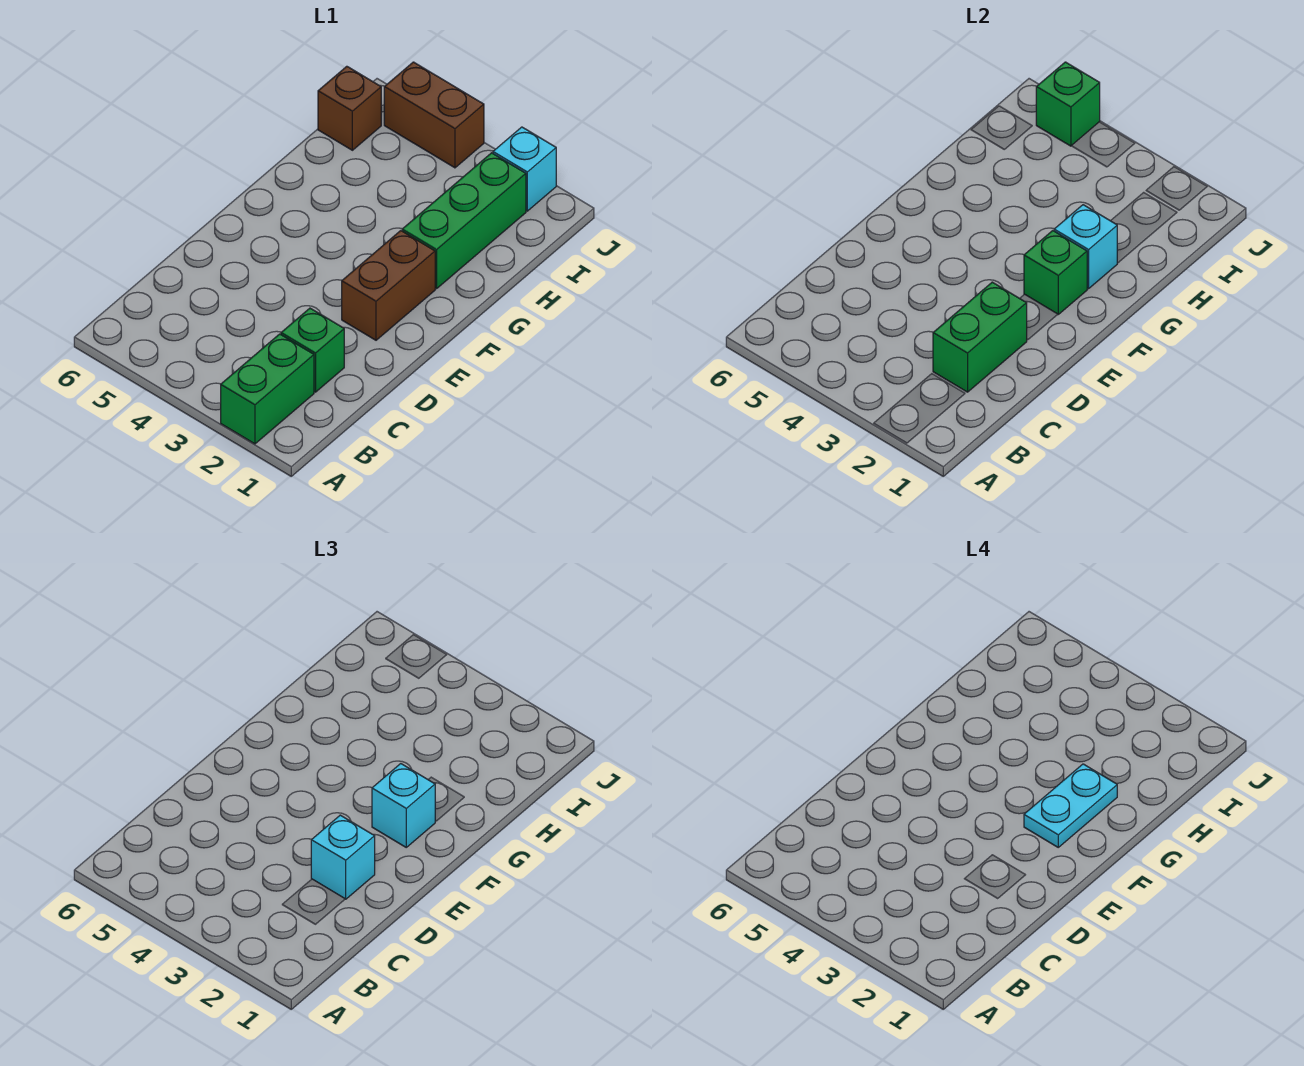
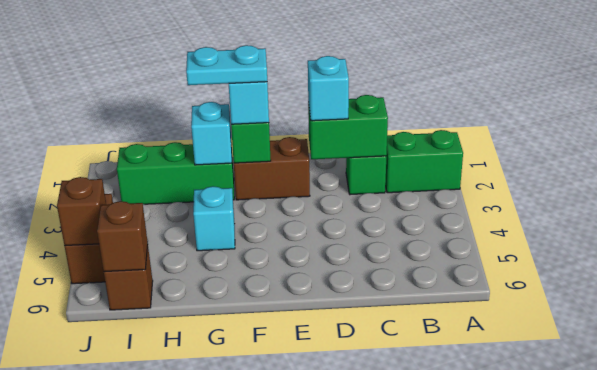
none -> brown brick I6 level 2
cyan brick J2 level 1 -> cyan brick G4 level 1
green brick J5 level 2 -> brown brick J5 level 2

